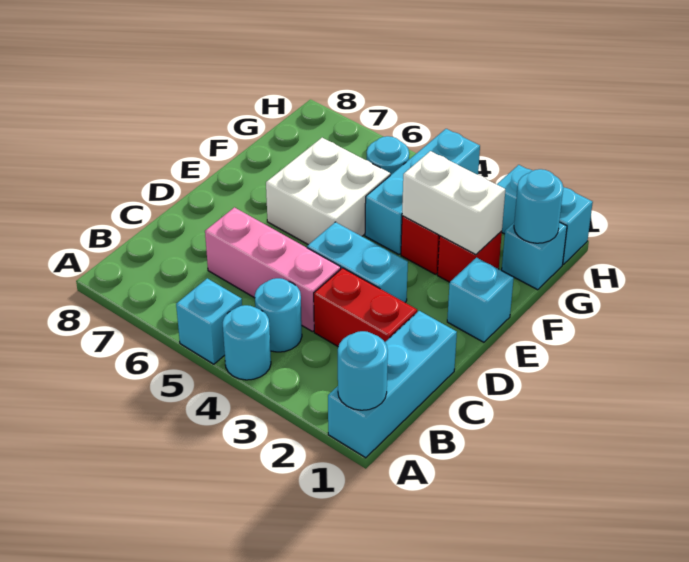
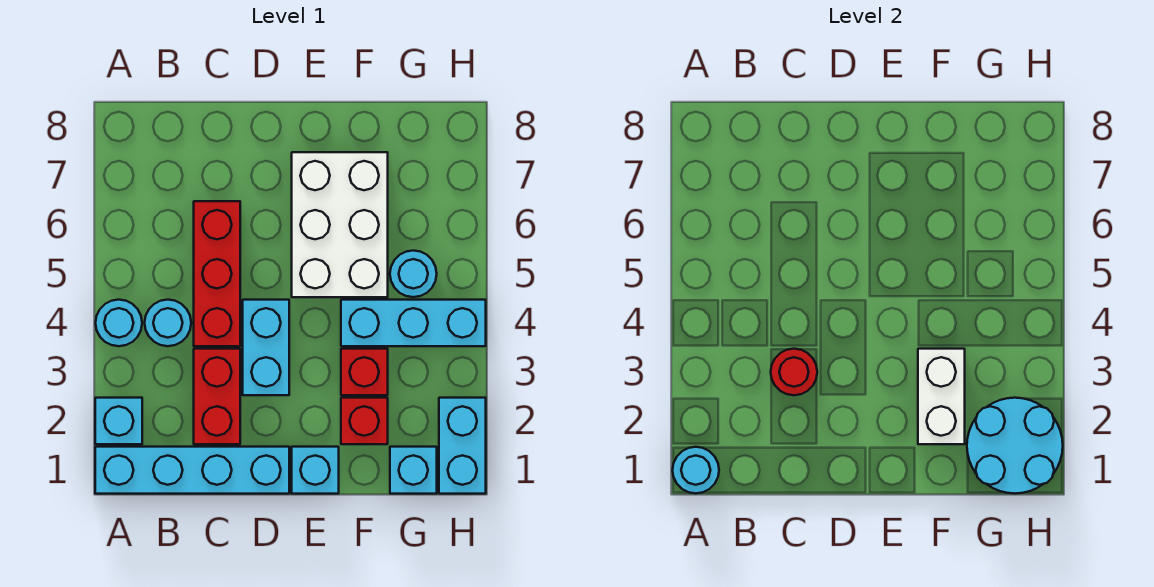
cyan brick A1:C1 level 1 -> cyan brick A1:D1 level 1
cyan brick A5 level 1 -> cyan brick A2 level 1
none -> red round brick C3 level 2
pink brick C4:C6 level 1 -> red brick C4:C6 level 1
white brick E5:F6 level 1 -> white brick E5:F7 level 1
cyan round brick G1 level 2 -> cyan round brick G1:H2 level 2

